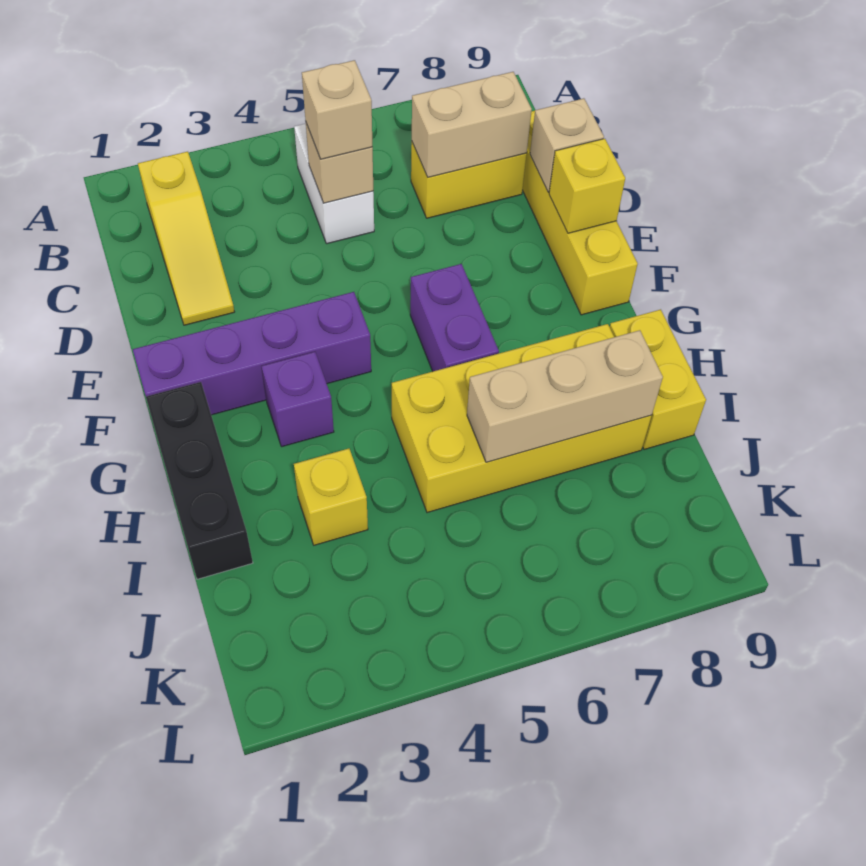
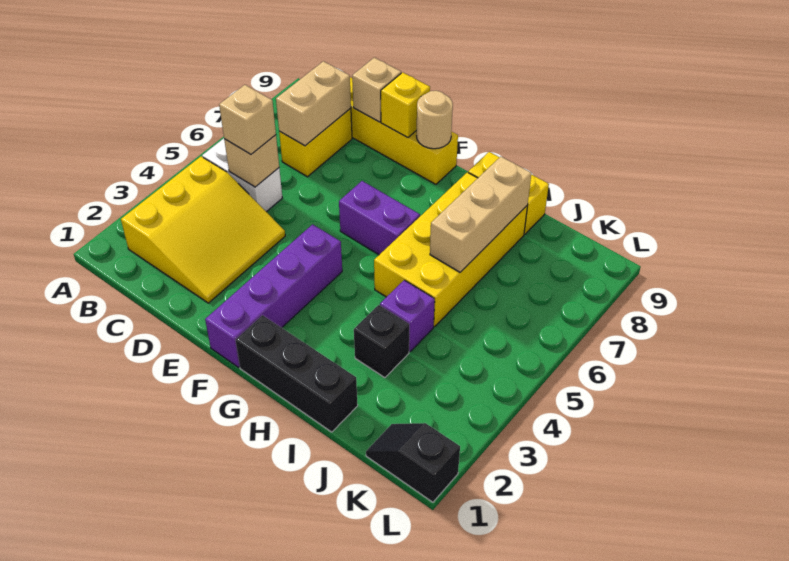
yellow slope B2:D2 level 1 top B -> yellow slope B2:D4 level 1 top B
none -> tan round brick F9 level 2
purple brick G3 level 1 -> purple brick I4 level 1
yellow brick I3 level 1 -> black brick I3 level 1
none -> black slope K1:L1 level 1 top L

